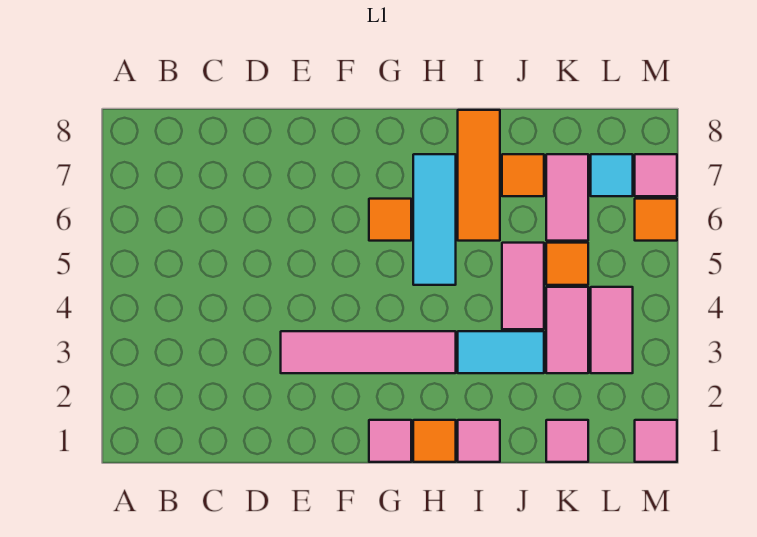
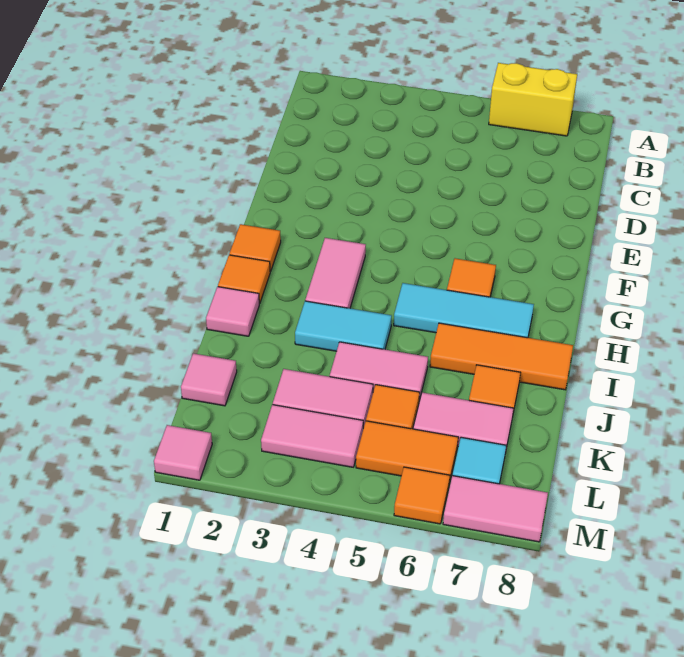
none -> yellow brick A6:A7 level 1
pink tile E3:H3 level 1 -> pink tile G3:H3 level 1
pink tile G1 level 1 -> orange tile G1 level 1
cyan tile I3:J3 level 1 -> cyan tile I3:I4 level 1
none -> orange tile L5:L6 level 1
pink tile M7 level 1 -> pink tile M7:M8 level 1

